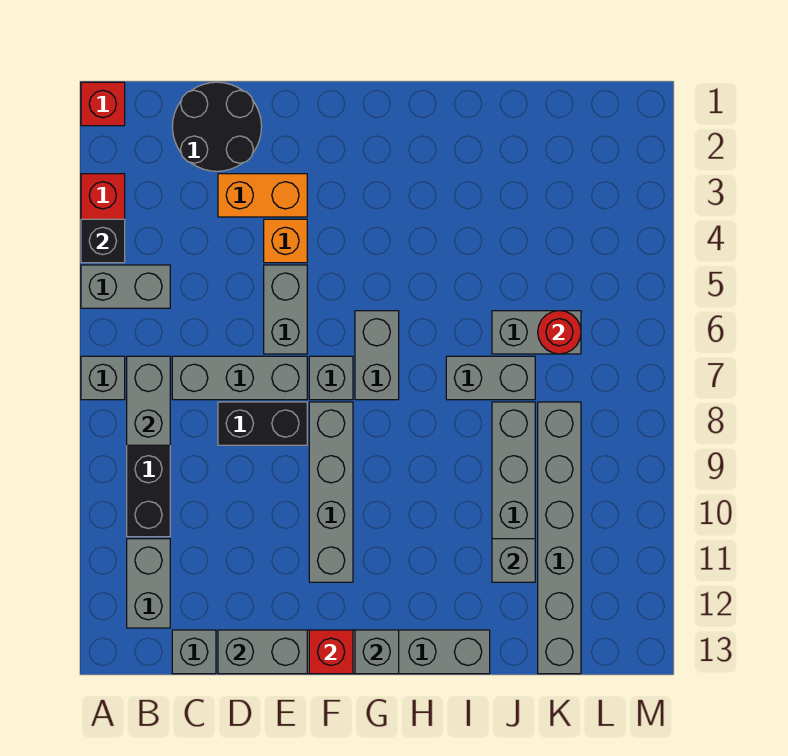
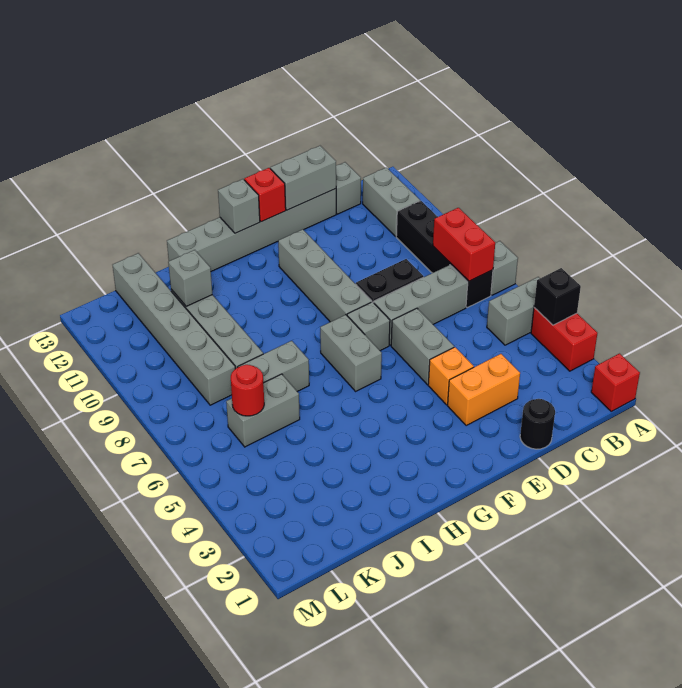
grey brick B7:B8 level 2 -> red brick B7:B8 level 2
black round brick C1:D2 level 1 -> black round brick D1 level 1

